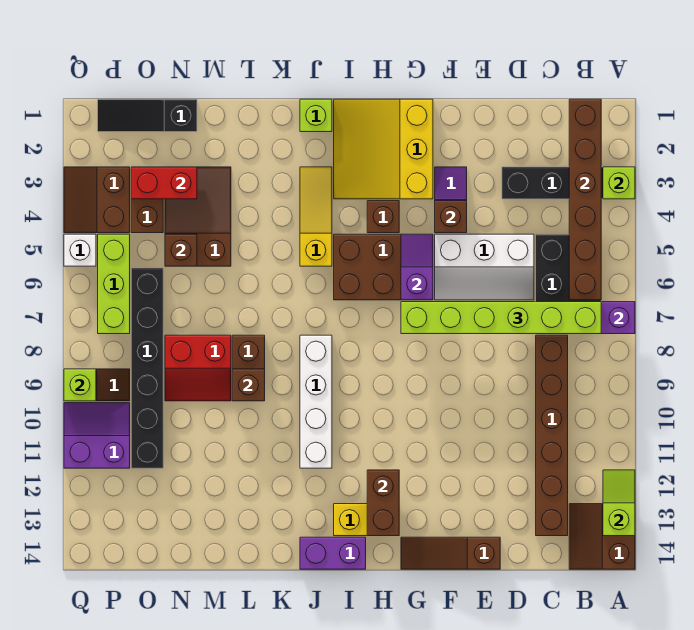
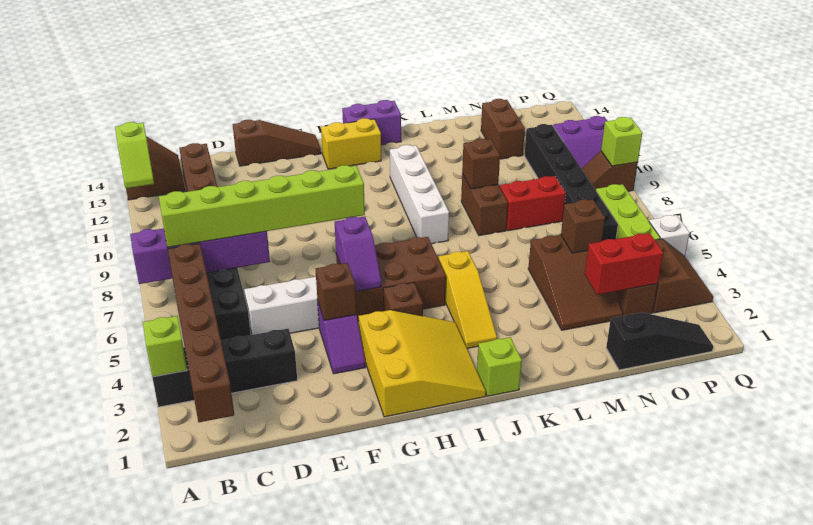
brown brick H12:H13 level 2 -> brown brick N12:N13 level 1

